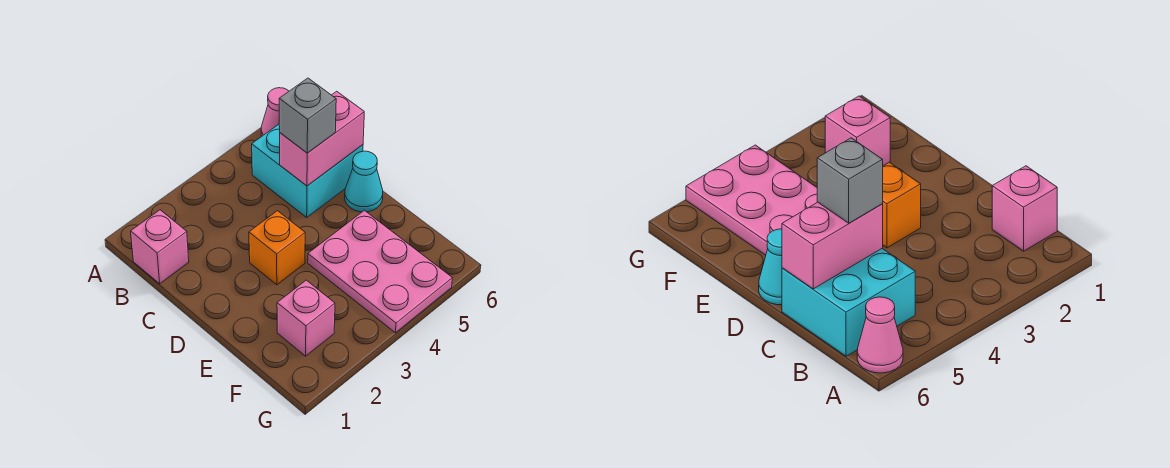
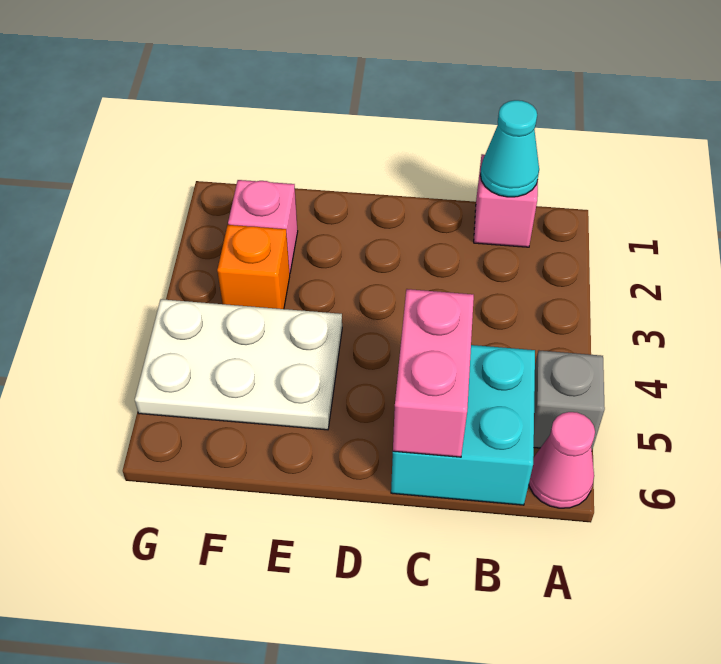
grey brick C5 level 3 -> grey brick A5 level 1
orange brick D3 level 1 -> orange brick F3 level 1
cyan cone D6 level 1 -> cyan cone B1 level 2
pink plate E4:G5 level 1 -> white plate E4:G5 level 1

